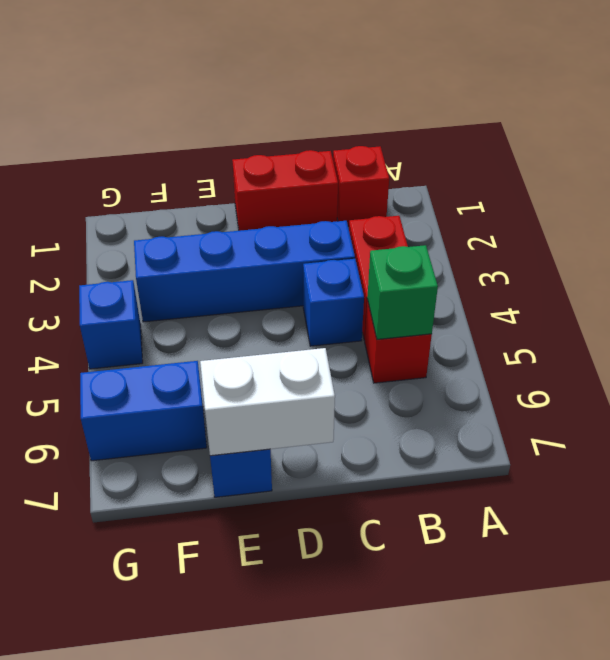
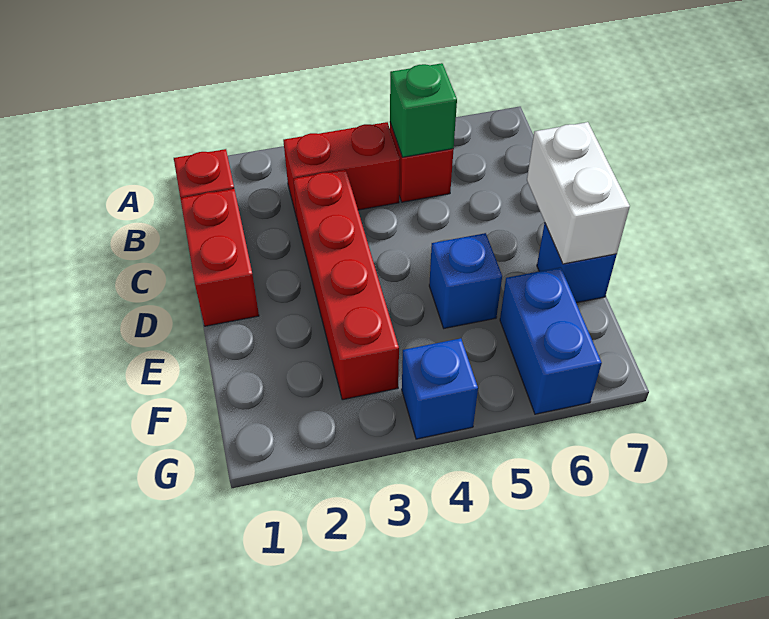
blue brick C3:F3 level 1 -> red brick C3:F3 level 1
blue brick C4 level 1 -> blue brick E5 level 1

